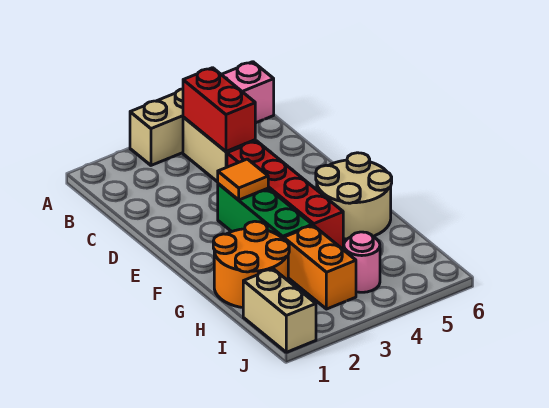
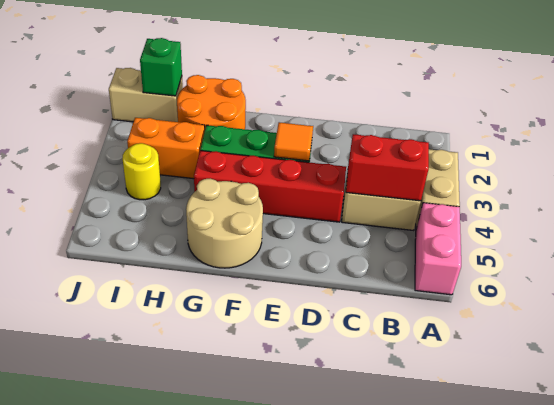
none -> green brick I1 level 2
pink round brick I4 level 1 -> yellow round brick I4 level 1

